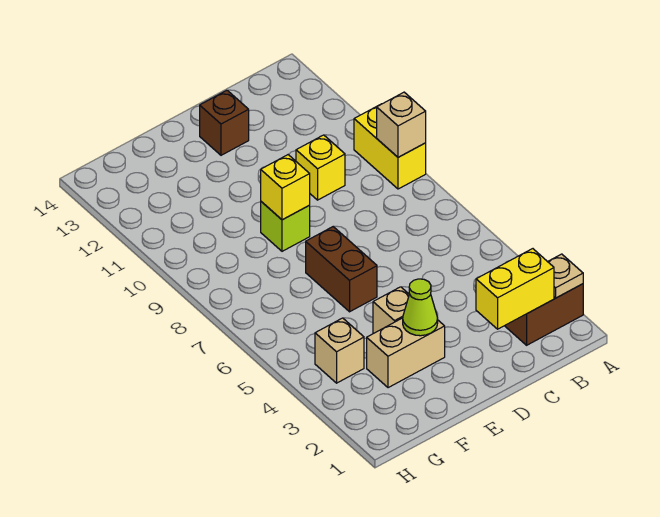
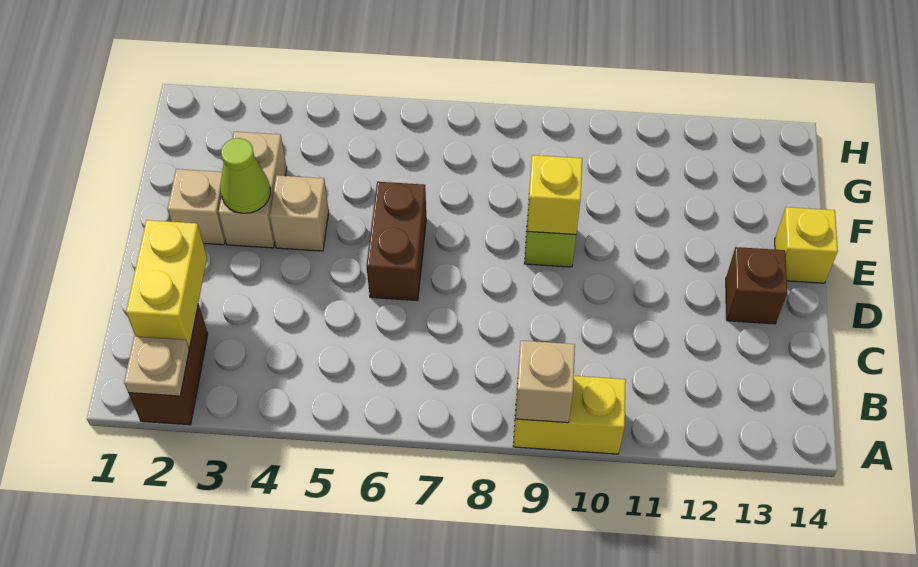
yellow brick C10 level 1 -> yellow brick E14 level 1
brown brick E6:E7 level 1 -> brown brick D6:E6 level 1
tan brick G4 level 1 -> tan brick E2 level 1

